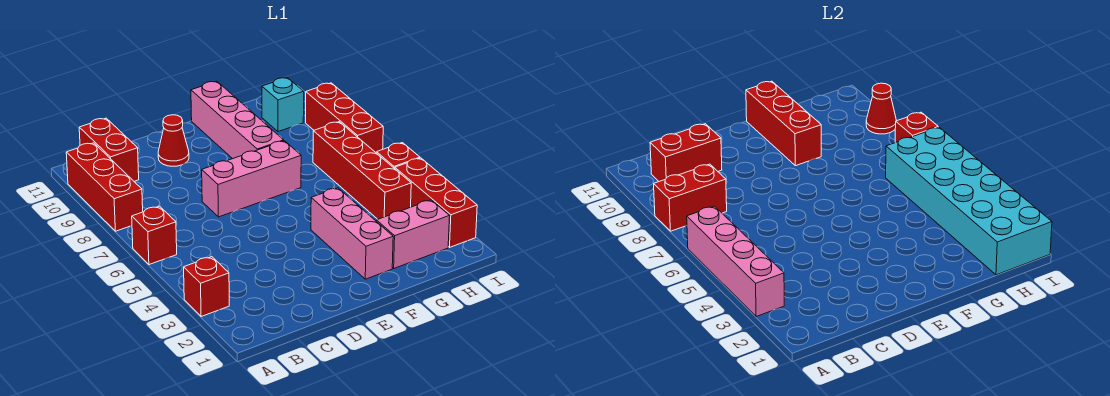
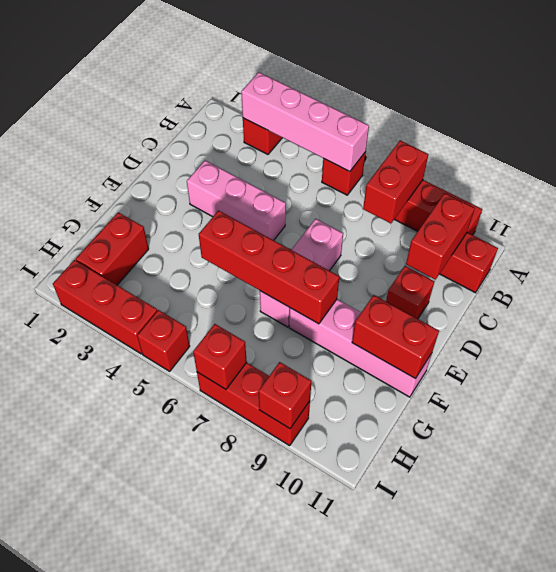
red cone D10 level 1 -> red brick D10 level 1
pink brick F2:F4 level 1 -> pink brick D3:D5 level 1
red brick F9:F11 level 2 -> red brick F10:F11 level 2
pink brick G2:H2 level 1 -> red brick G2:H2 level 1
cyan brick H1:I6 level 2 -> none
red brick H4:H7 level 1 -> red brick F5:F8 level 2
cyan brick H10 level 1 -> none
red cone I9 level 2 -> red brick I9 level 2

